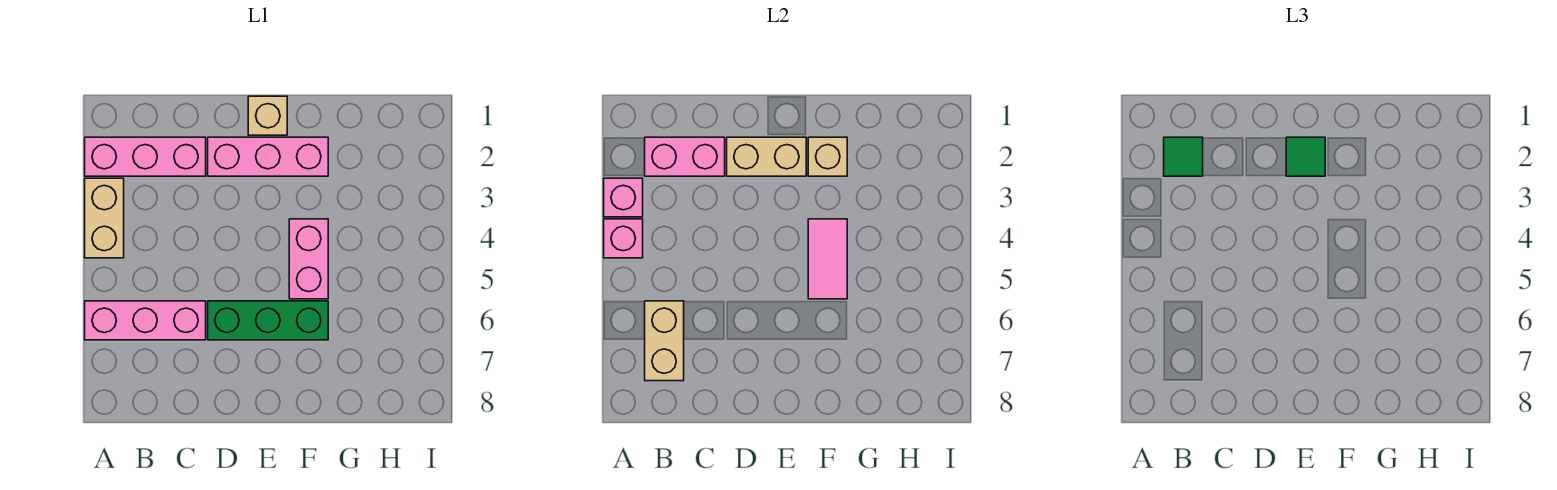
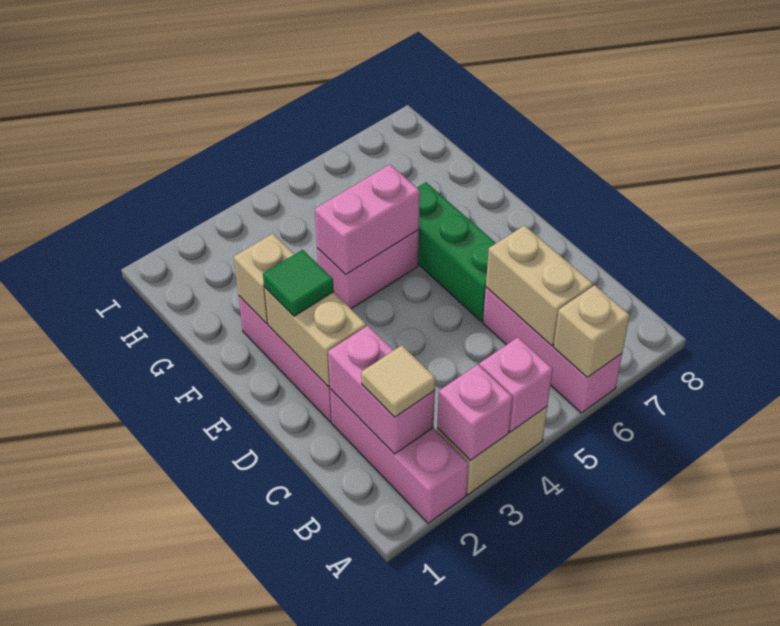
green tile B2 level 3 -> tan tile B2 level 3
tan brick B6:B7 level 2 -> tan brick B6:C6 level 2
tan brick E1 level 1 -> tan brick A6 level 2
pink tile F4:F5 level 2 -> pink brick F4:F5 level 2

